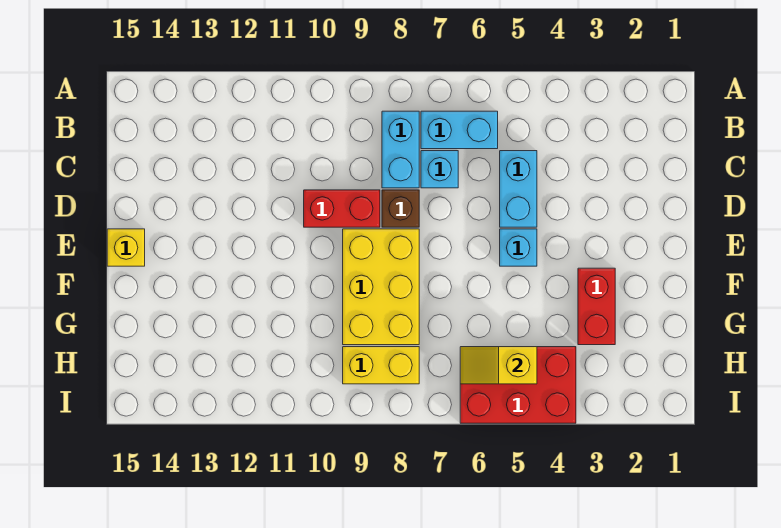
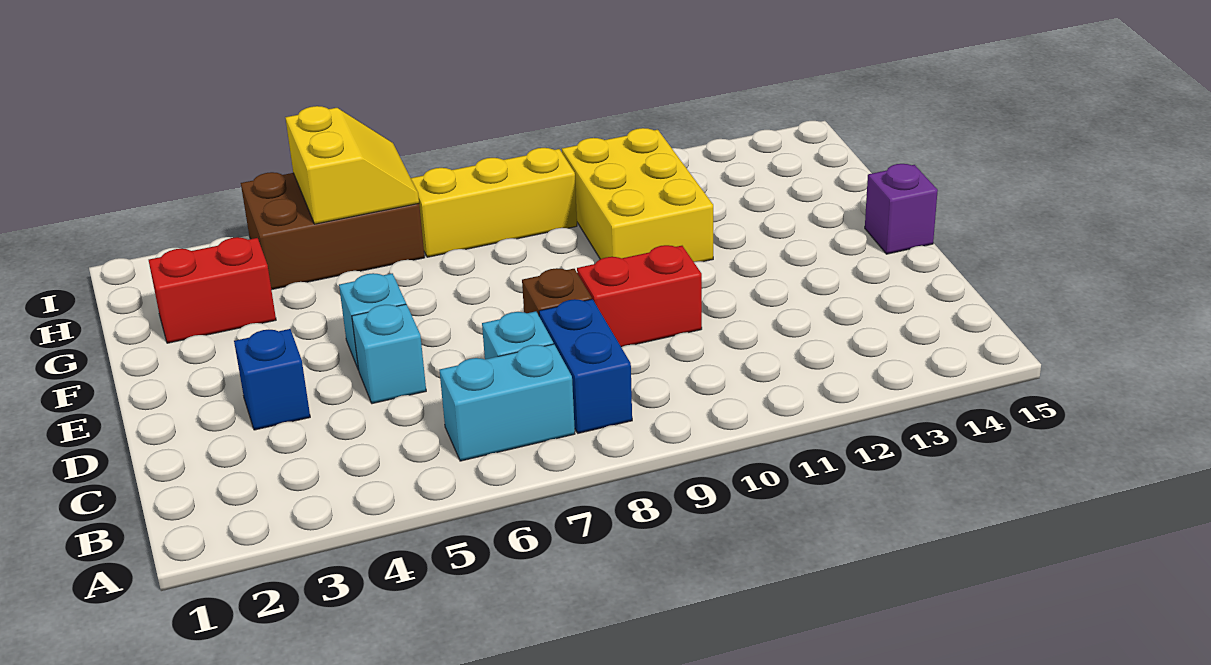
cyan brick B8:C8 level 1 -> blue brick B8:C8 level 1
cyan brick C5:D5 level 1 -> cyan brick D5 level 1
none -> blue brick D3 level 1
yellow brick E8:G9 level 1 -> yellow brick F10:H11 level 1
yellow brick E15 level 1 -> purple brick E15 level 1
red brick F3:G3 level 1 -> red brick G2:G3 level 1
red brick H4:I6 level 1 -> brown brick H4:I6 level 1
yellow slope H5:H6 level 2 top 5 -> yellow slope H5:I6 level 2 top 5
yellow brick H8:H9 level 1 -> yellow brick H7:H9 level 1

